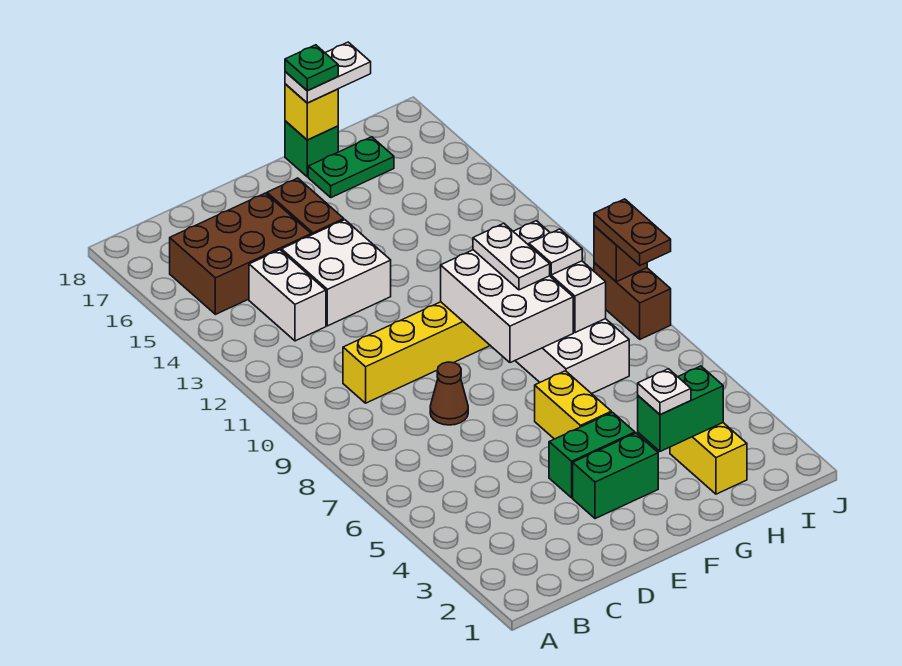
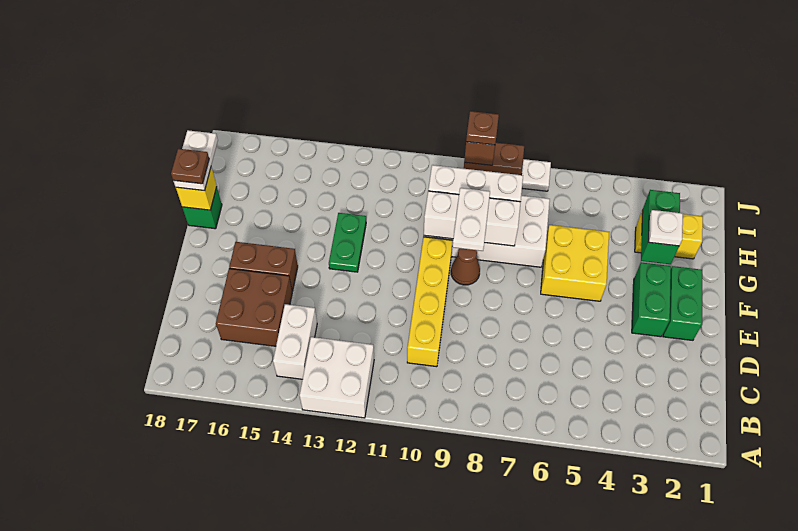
brown brick B15:D16 level 1 -> brown brick C15:D16 level 1
white brick C13:C14 level 1 -> white brick B14:C14 level 1
brown cone D8 level 1 -> brown cone F9 level 1
white brick D13:E14 level 1 -> white brick A12:B13 level 1
green brick E4:F4 level 1 -> green brick E2:F2 level 1
yellow brick F5:F6 level 1 -> yellow brick F5:G6 level 1
white brick F8:G10 level 2 -> white brick G8:G10 level 2
white plate G9:G10 level 3 -> white plate F9:G9 level 3
green plate G17:H17 level 1 -> green plate F13:G13 level 1
green plate G18 level 4 -> brown plate G18 level 4
white plate H9 level 3 -> white plate J7 level 1
brown plate J8:J9 level 3 -> brown plate J9 level 3

